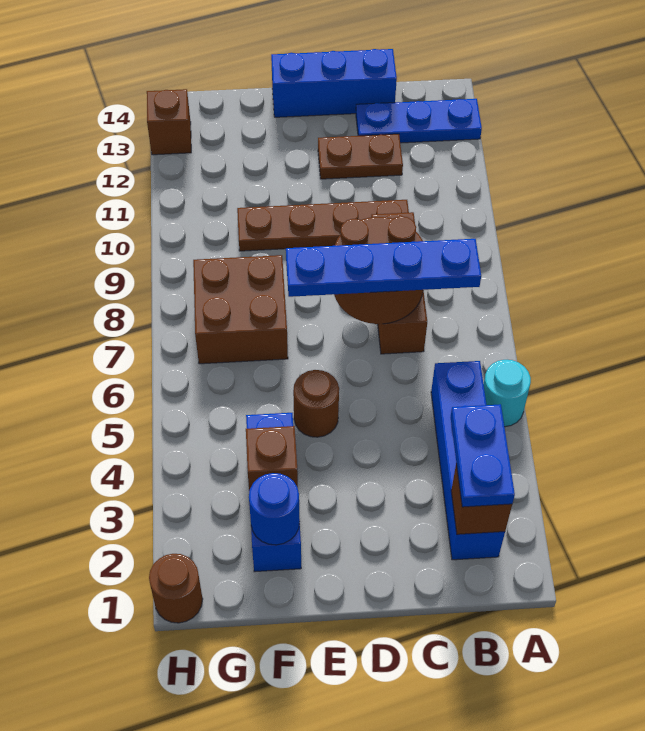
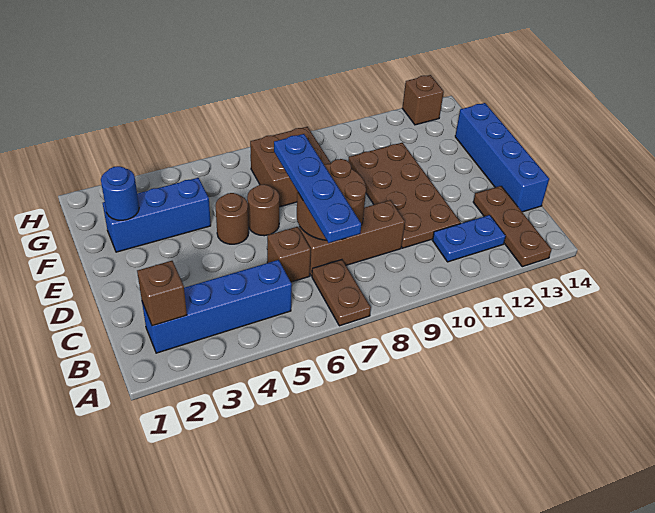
cyan round brick A5 level 1 -> none
blue plate A13:C13 level 1 -> brown plate A13:C13 level 1
blue plate B2:B3 level 3 -> blue plate B11:B12 level 1
brown plate C10:F10 level 1 -> brown plate C10:F11 level 1
brown plate C12:D12 level 1 -> brown plate A7:B7 level 1
blue brick C14:E14 level 1 -> blue brick C14:F14 level 1
brown brick F3 level 2 -> brown brick C6 level 1
brown round brick H1 level 1 -> brown round brick E6 level 1

